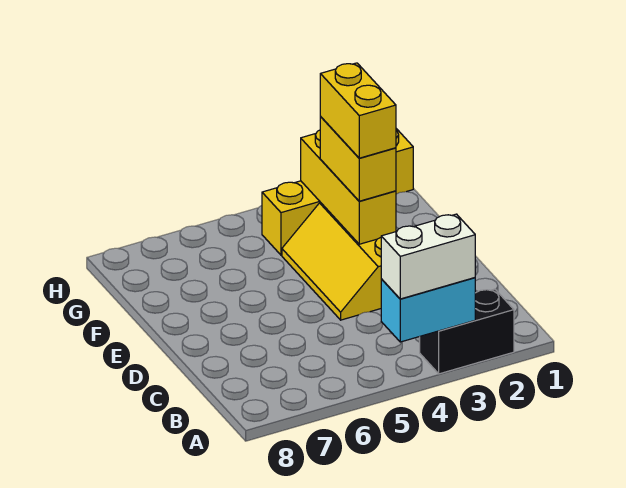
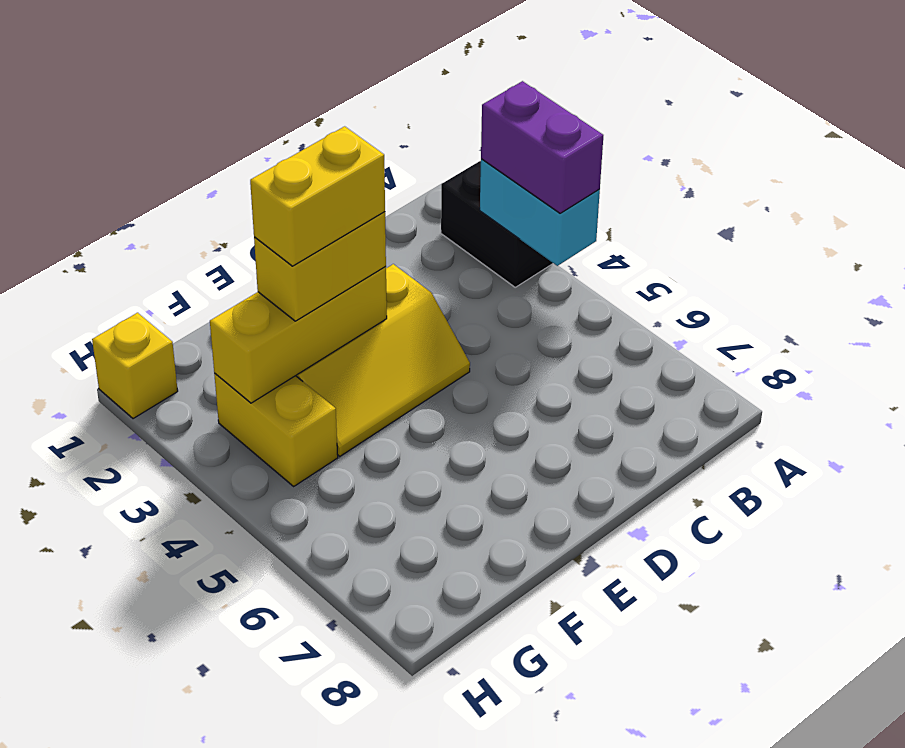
white brick A3:A4 level 3 -> purple brick A3:A4 level 3

